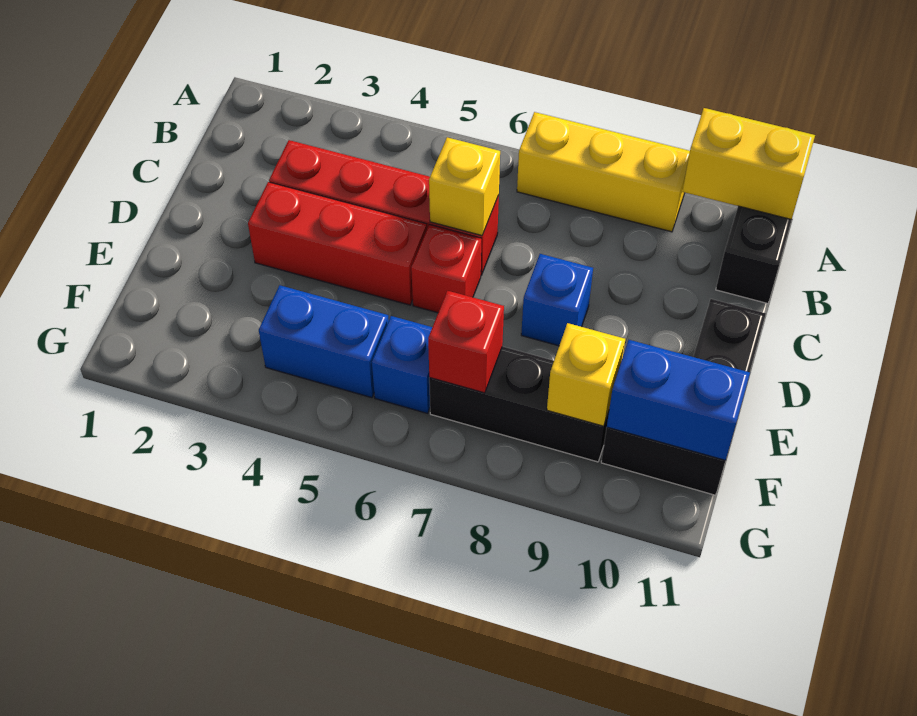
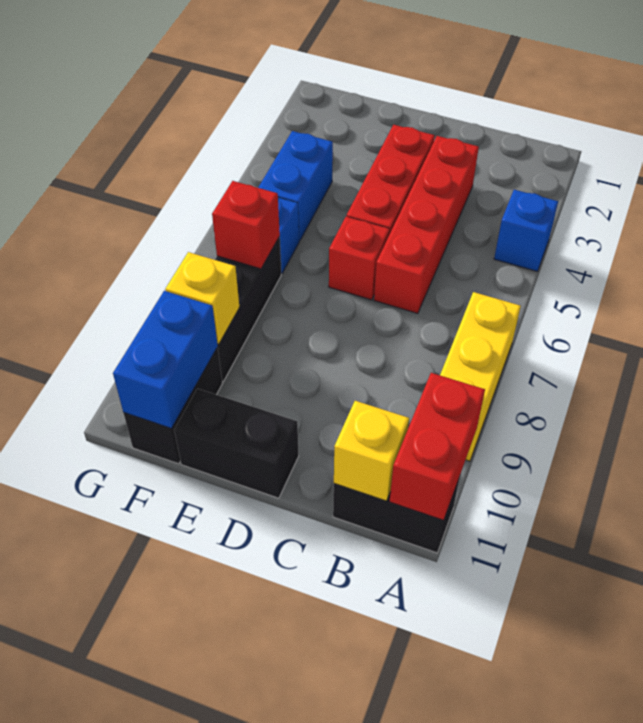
yellow brick A10:A11 level 2 -> red brick A10:A11 level 2
yellow brick C6 level 2 -> yellow brick B11 level 2
blue brick D8 level 1 -> blue brick A4 level 1

